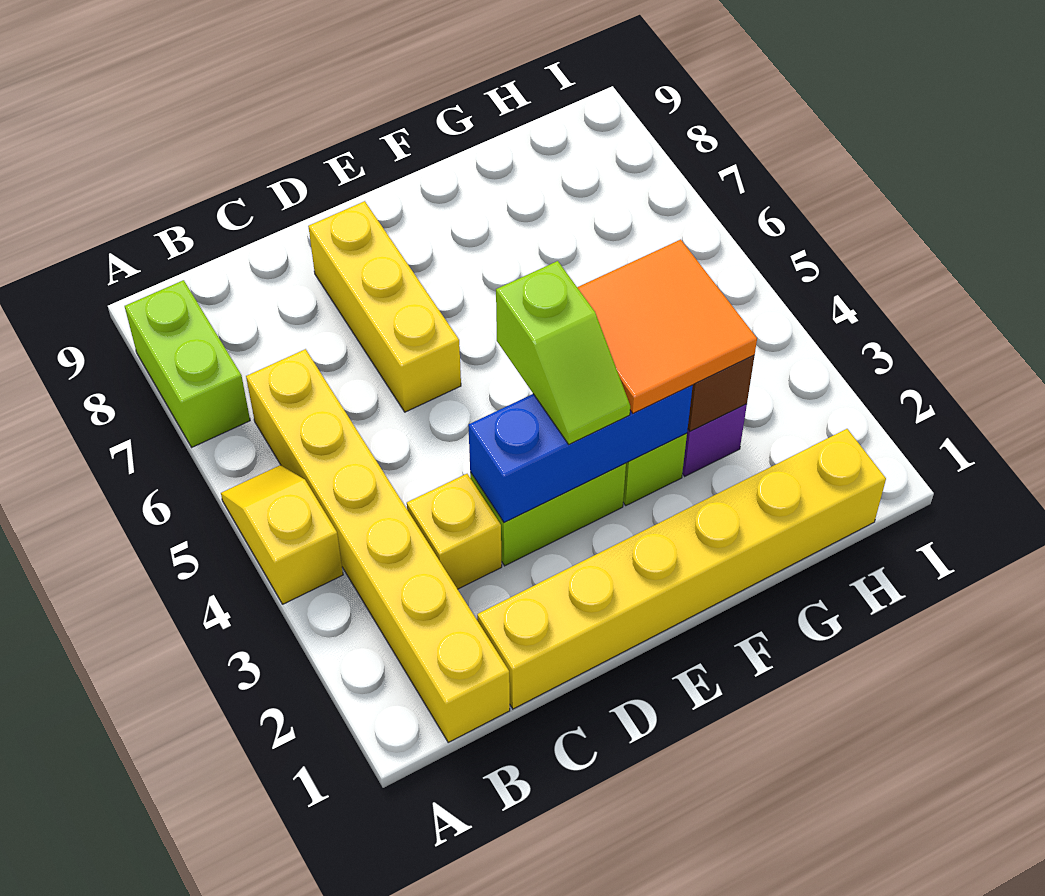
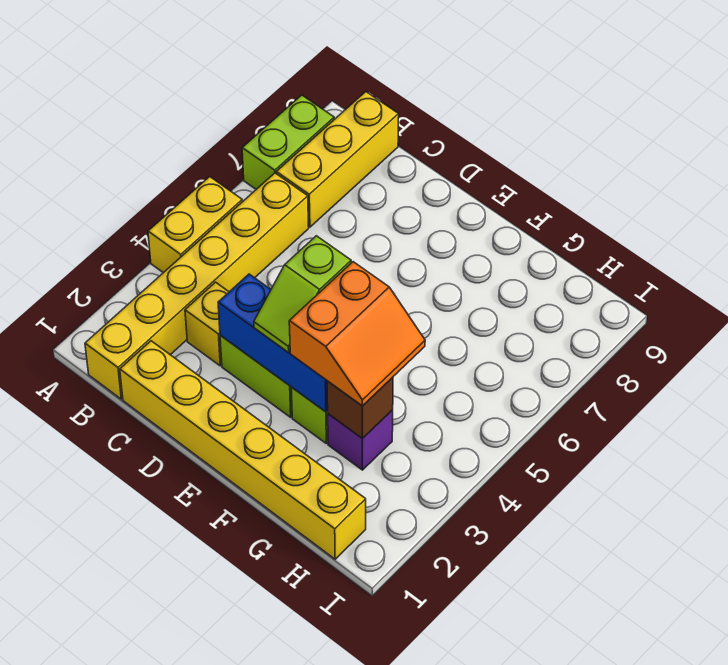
yellow slope A4:A5 level 1 top 4 -> yellow brick A4:A5 level 1
yellow brick D6:D8 level 1 -> yellow brick B7:B9 level 1
orange tile F3:G4 level 3 -> orange slope F3:G4 level 3 top F

